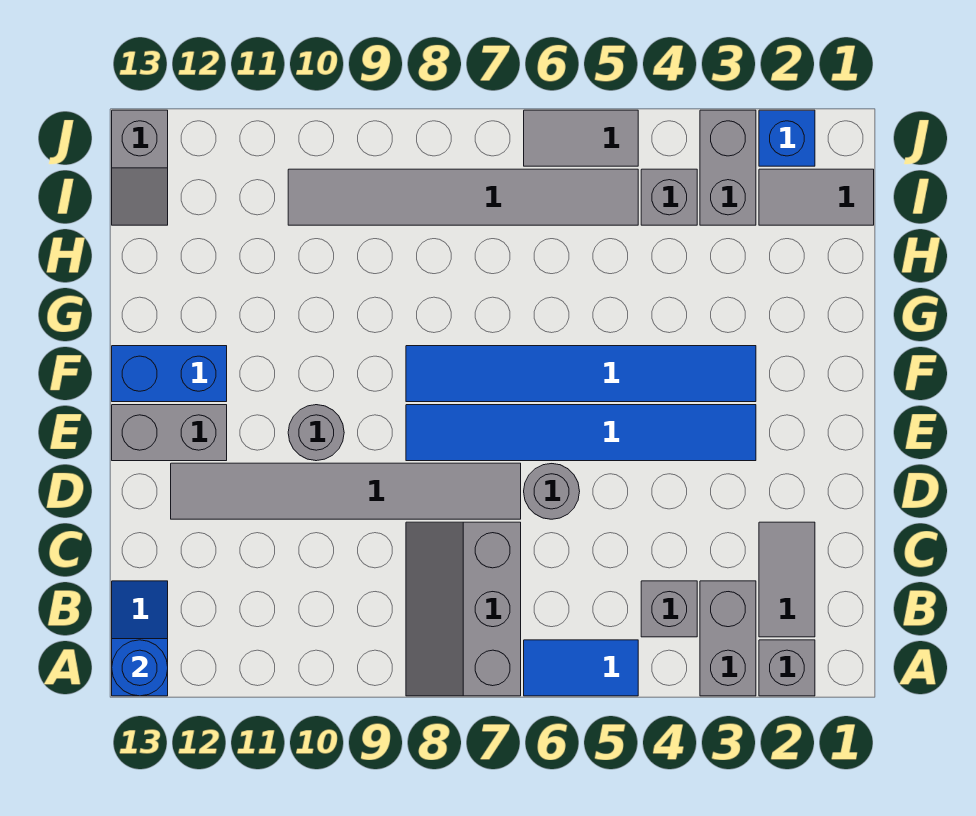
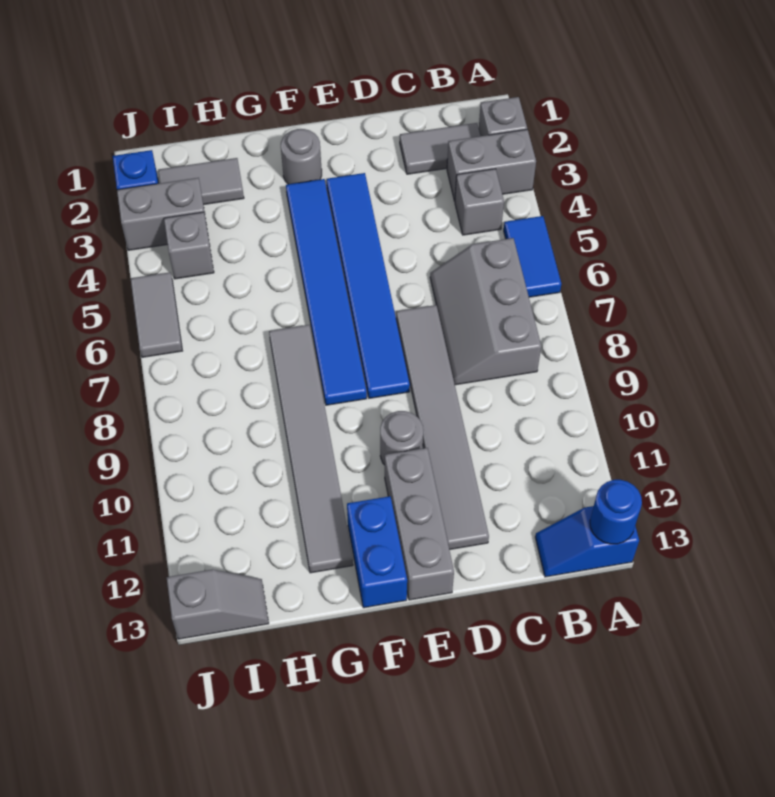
grey slope A7:C8 level 1 top 7 -> grey slope B6:C8 level 1 top B
grey round brick D6 level 1 -> grey round brick F2 level 1
grey brick E12:E13 level 1 -> grey brick E11:E13 level 1
grey tile I1:I2 level 1 -> grey tile H2:I2 level 1
grey tile I5:I10 level 1 -> grey tile G7:G12 level 1

